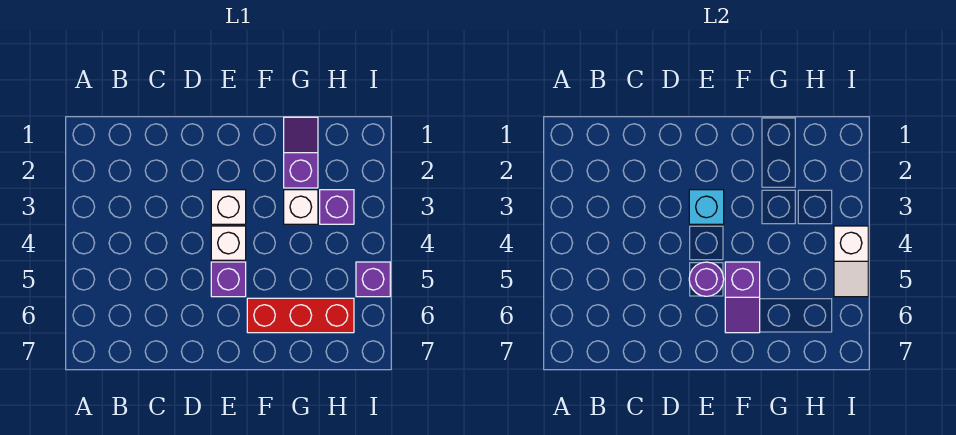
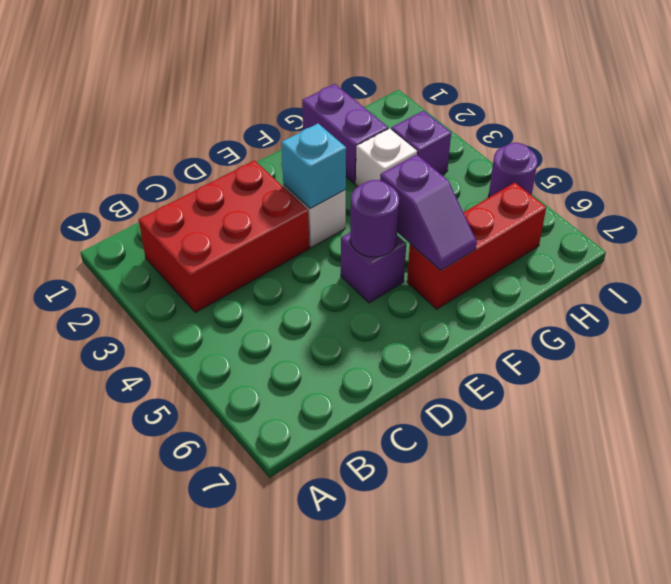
none -> red brick B2:D3 level 1
white brick E4 level 1 -> none
purple slope G1:G2 level 1 top 2 -> purple brick G1:G2 level 1
white slope I4:I5 level 2 top 4 -> none
purple brick I5 level 1 -> purple round brick I5 level 1

